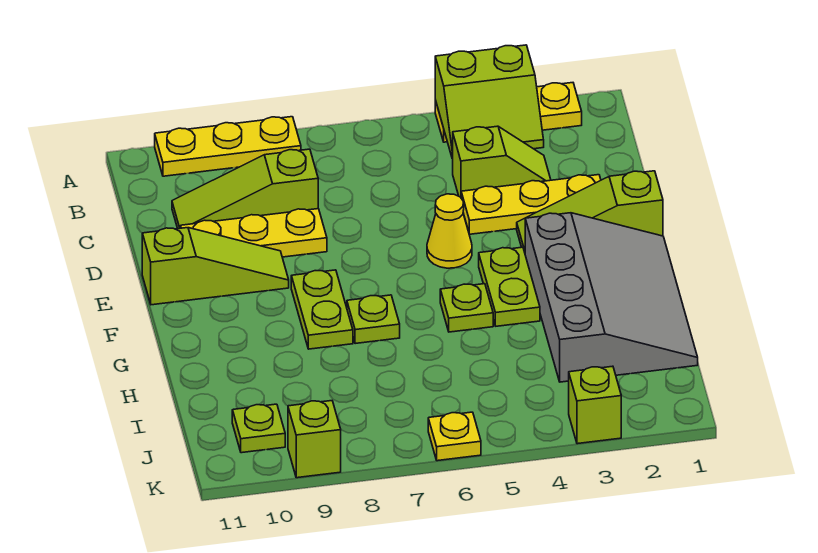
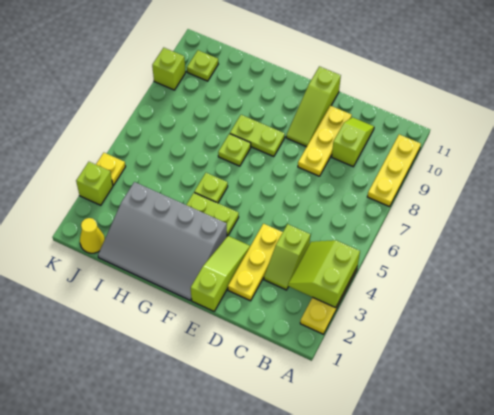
lime slope C8:C10 level 1 top 8 -> lime slope C9:C10 level 1 top 9
yellow cone E5 level 1 -> yellow cone J1 level 1
yellow plate K6 level 1 -> yellow plate K4 level 1

